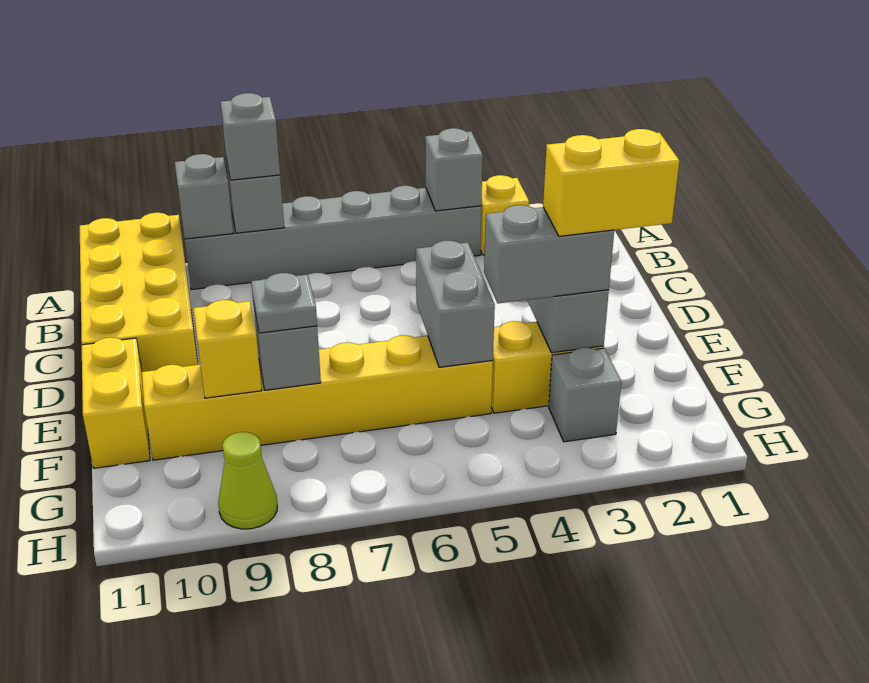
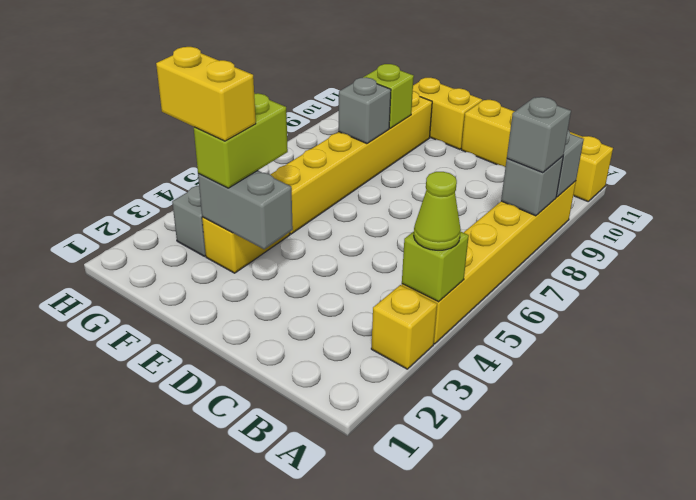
grey brick A4:A9 level 1 -> yellow brick A4:A9 level 1
grey brick A4 level 2 -> lime brick A4 level 2
yellow brick A10:D11 level 1 -> yellow brick A11:D11 level 1
grey brick E5:F5 level 2 -> none
yellow brick F2:F3 level 4 -> yellow brick F3:G3 level 4
grey brick F3:F4 level 3 -> lime brick F3:F4 level 3
grey plate F8 level 3 -> none
yellow brick F9 level 2 -> lime brick F9 level 2
lime cone H9 level 1 -> lime cone A4 level 3

